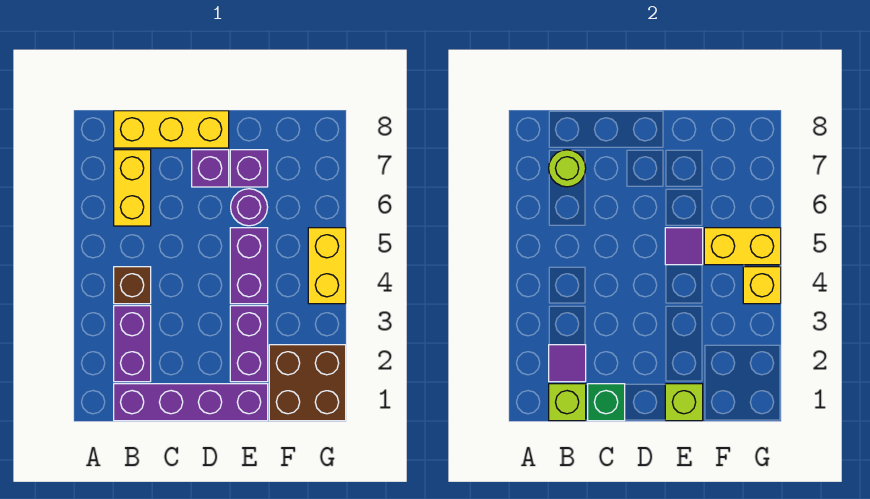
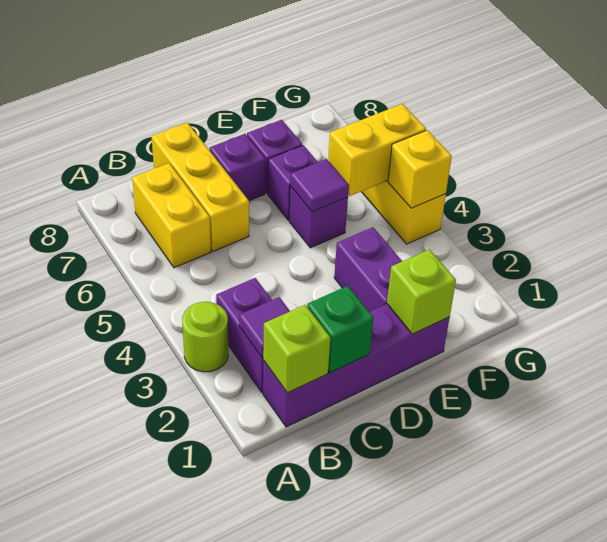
brown brick B4 level 1 -> none
lime round brick B7 level 2 -> lime round brick A3 level 1
yellow brick B8:D8 level 1 -> yellow brick C6:C8 level 1
purple brick E4:E5 level 1 -> purple brick E5 level 1
purple round brick E6 level 1 -> purple brick E6 level 1
brown brick F1:G2 level 1 -> none

